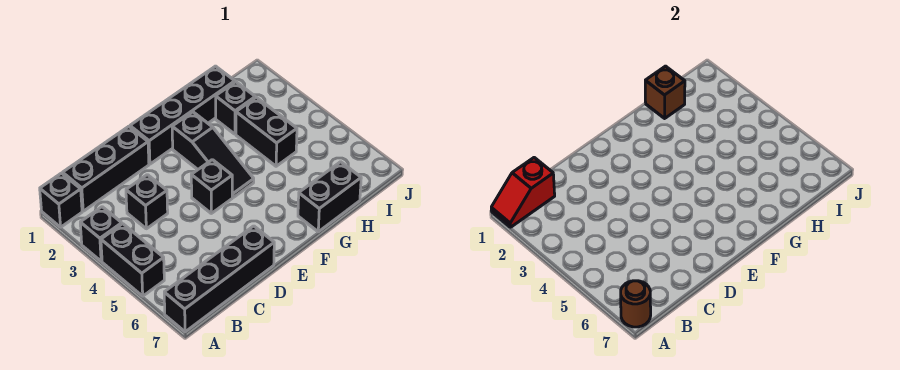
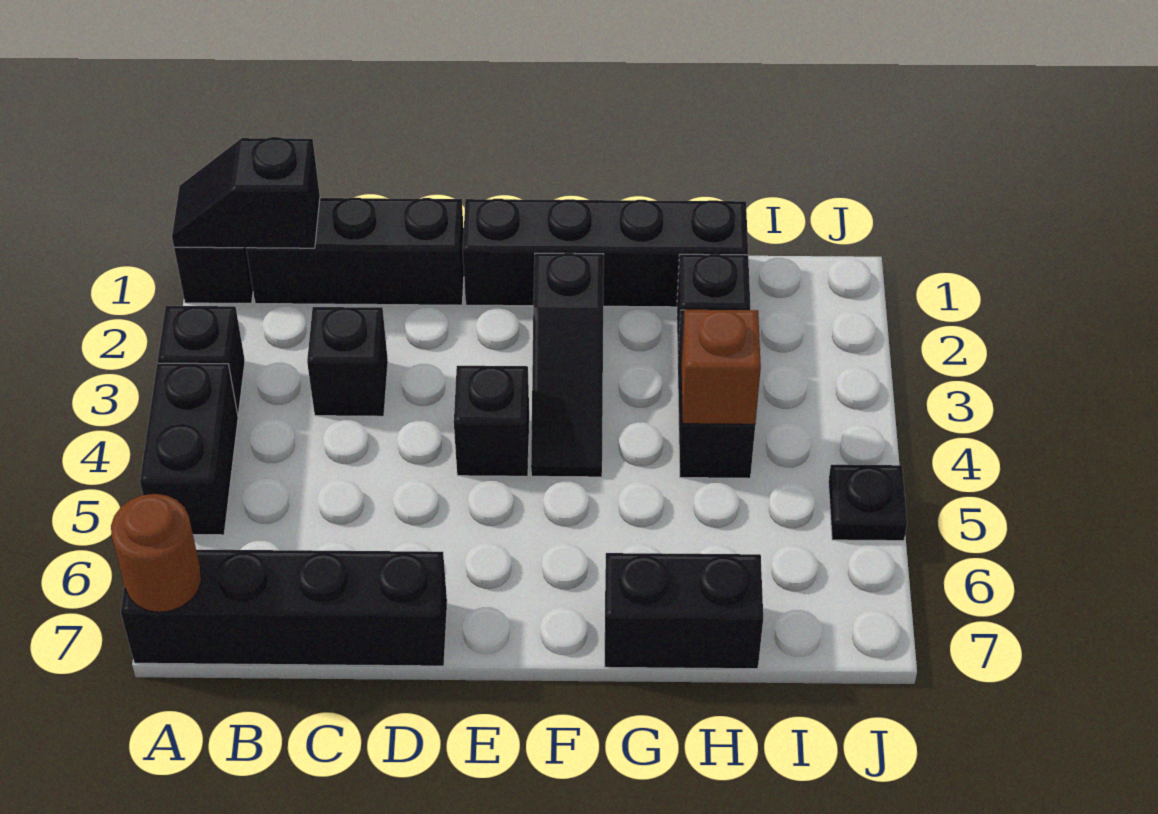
red slope A1:B1 level 2 top B -> black slope A1:B1 level 2 top B
brown brick H1 level 2 -> brown brick H4 level 2
none -> black plate J5 level 1

